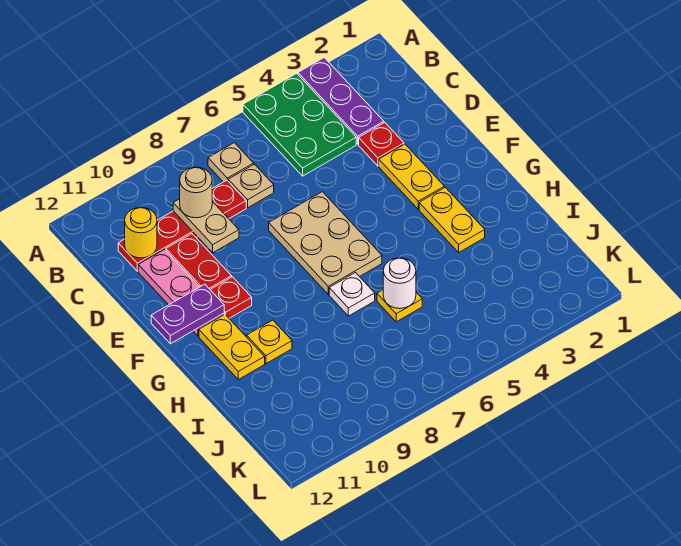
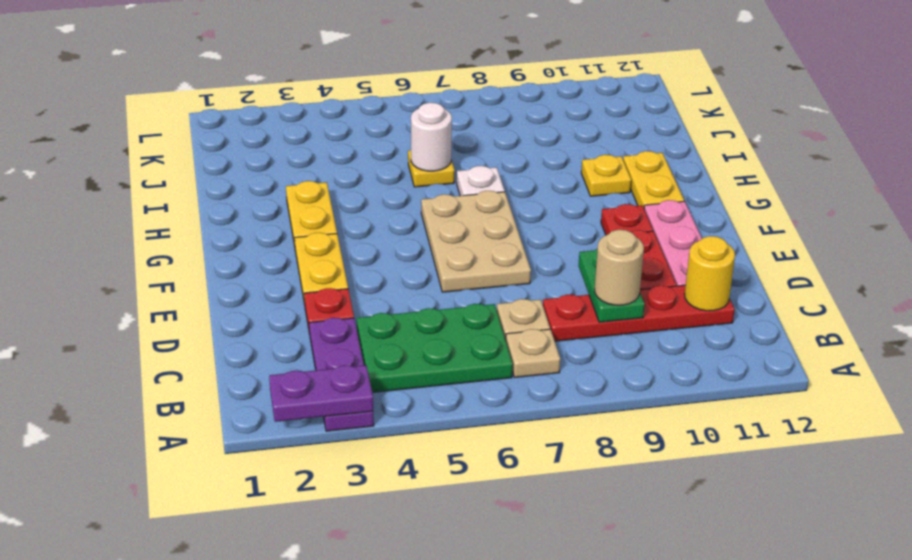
green plate A4:C5 level 1 -> green plate B4:C6 level 1
tan plate C9:D9 level 2 -> green plate C9:D9 level 2
purple plate F11:F12 level 2 -> purple plate A2:A3 level 2

